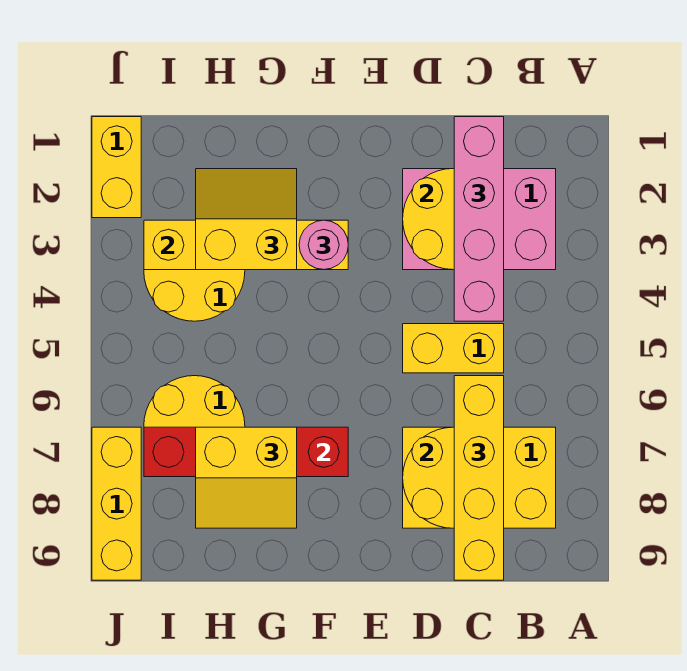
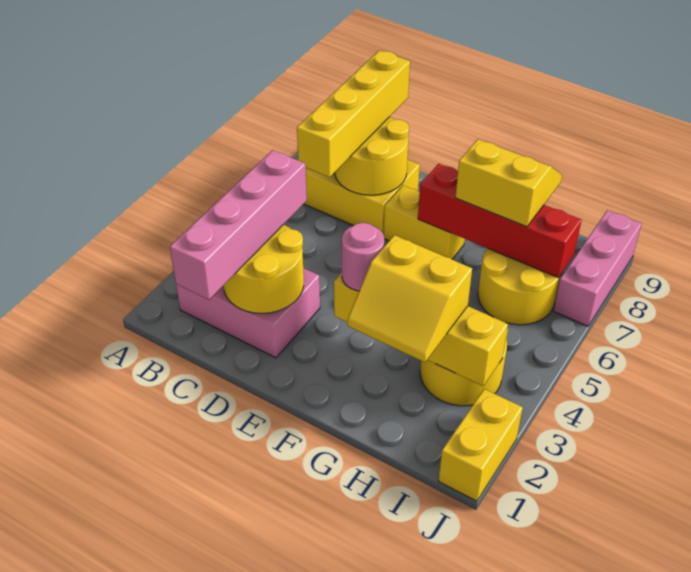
yellow brick C5:D5 level 1 -> yellow brick E7:F7 level 1
yellow brick J7:J9 level 1 -> pink brick J7:J9 level 1

